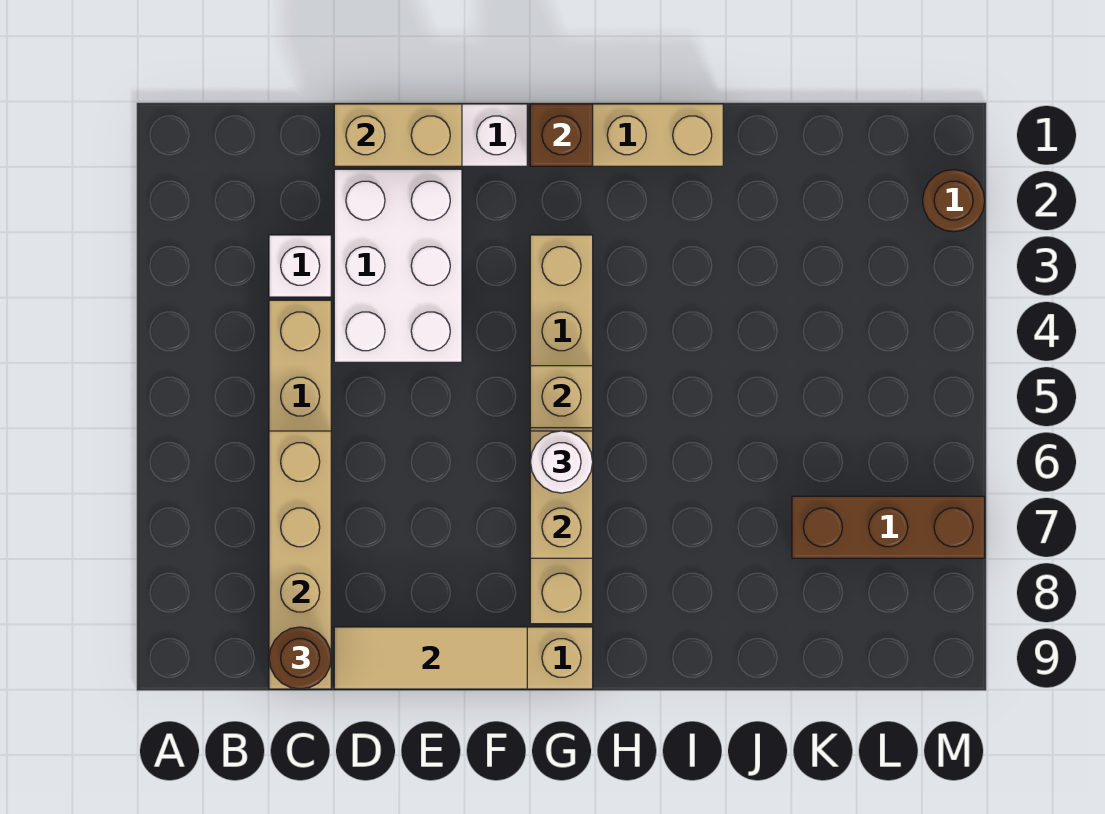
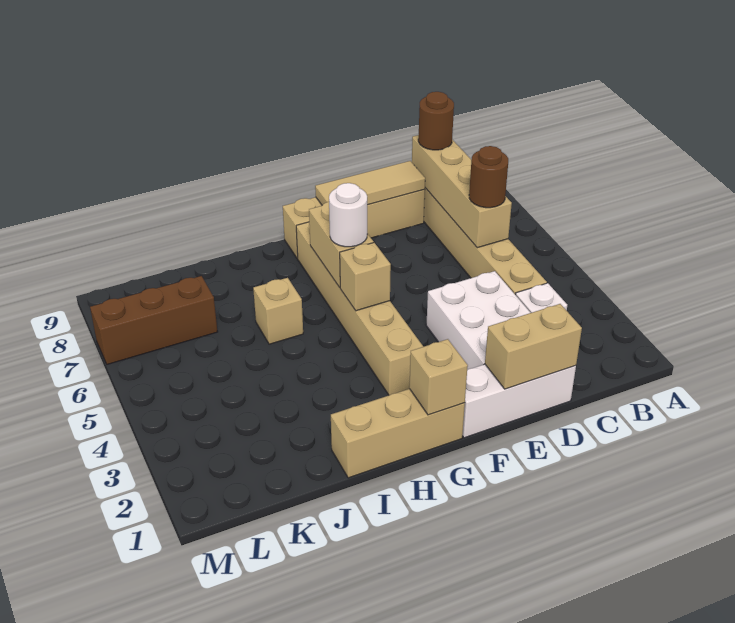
brown brick G1 level 2 -> tan brick G1 level 2
none -> tan brick I6 level 1
brown round brick M2 level 1 -> brown round brick C6 level 3

